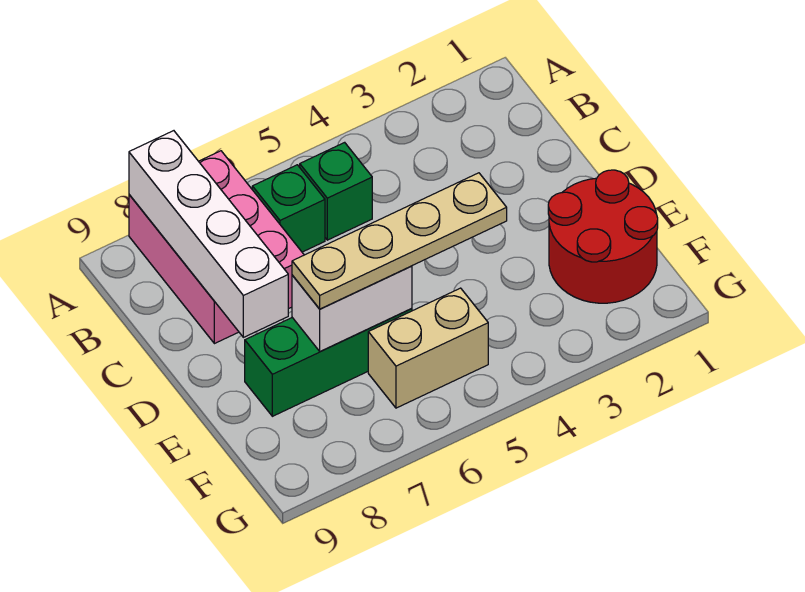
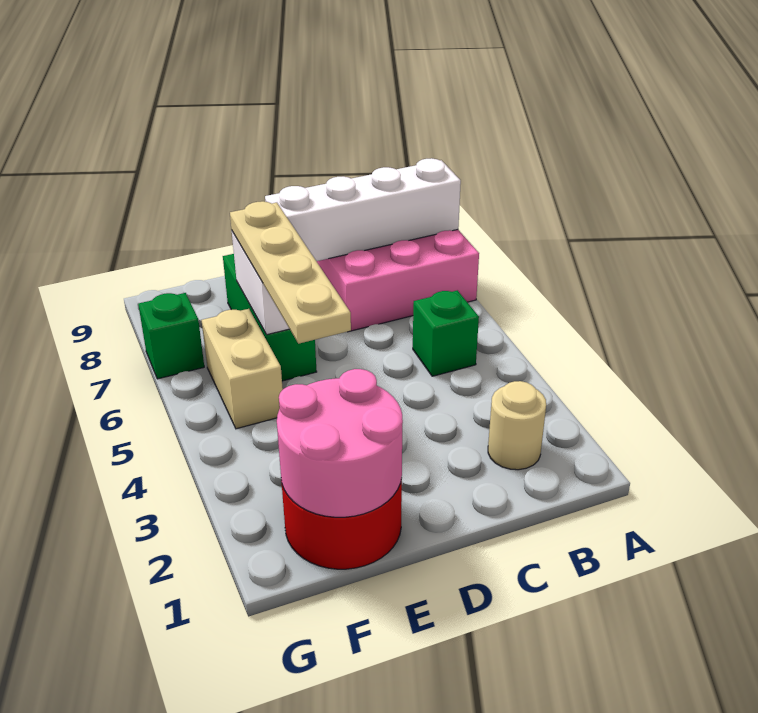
none -> tan round brick B2 level 1
green brick B6 level 1 -> green brick G7 level 1
none -> pink round brick E1:F2 level 2

